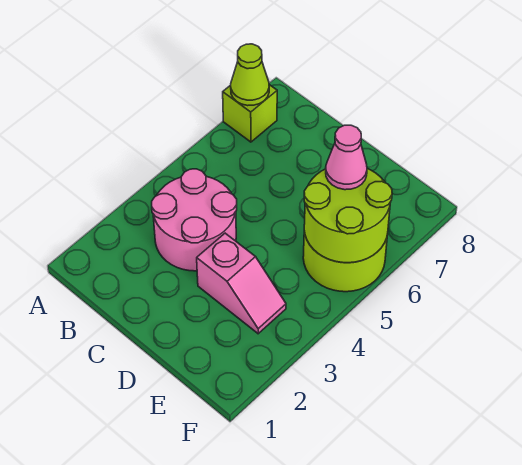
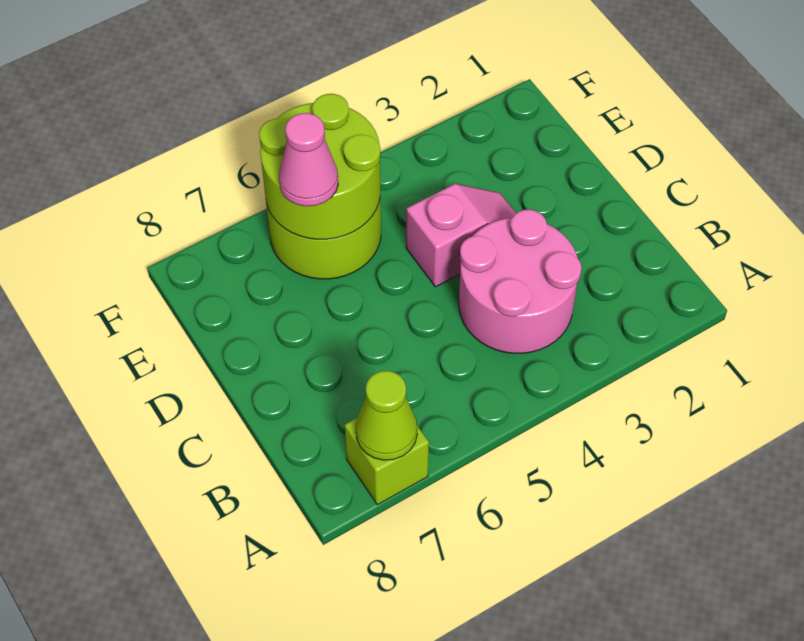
pink slope D3:E3 level 1 top D -> pink slope D3:D4 level 1 top 4

